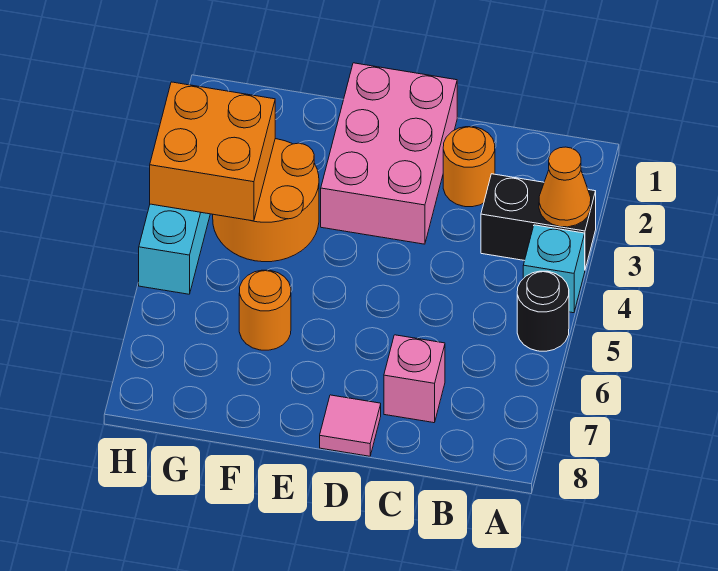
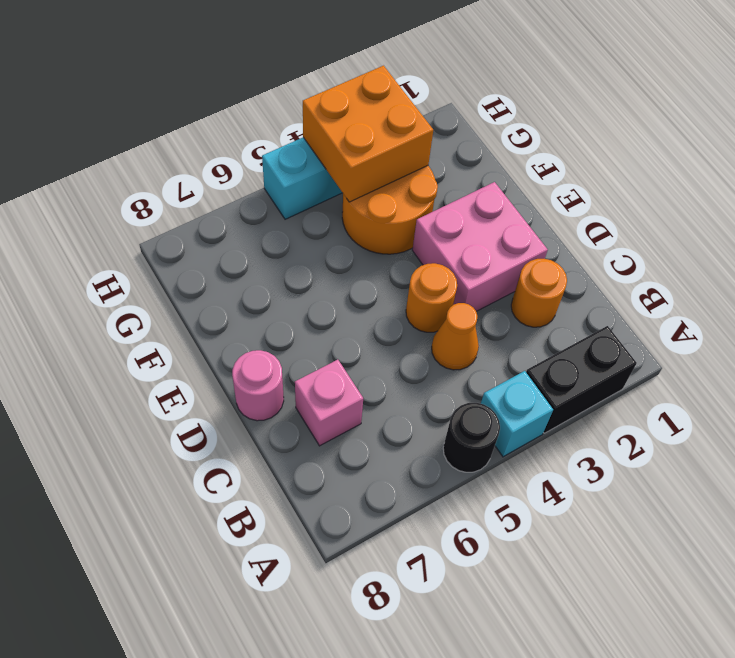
black brick A3:B3 level 1 -> black brick A2:A3 level 1
orange cone A3 level 2 -> orange cone C4 level 1
pink brick D1:E3 level 1 -> pink brick D2:E3 level 1
pink tile D8 level 1 -> pink round brick D8 level 1
orange round brick F6 level 1 -> orange round brick D4 level 1

